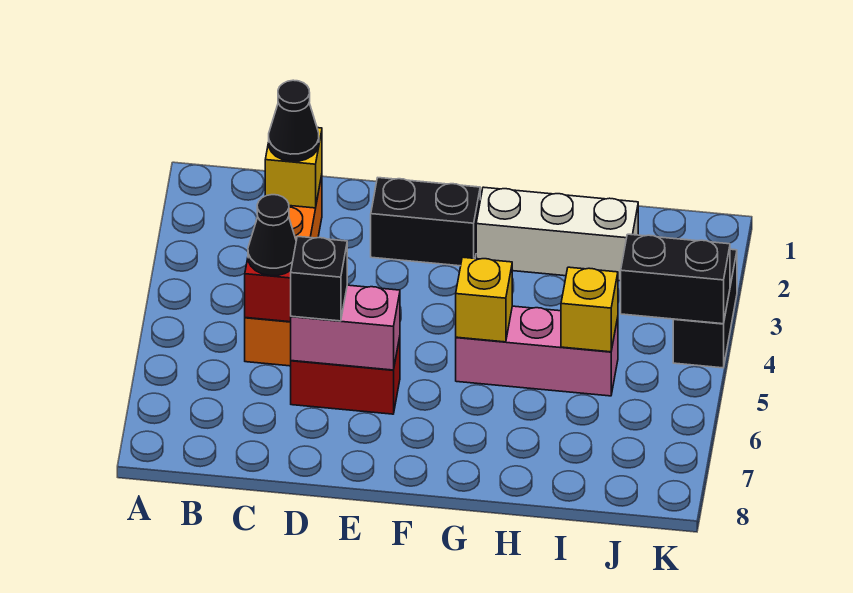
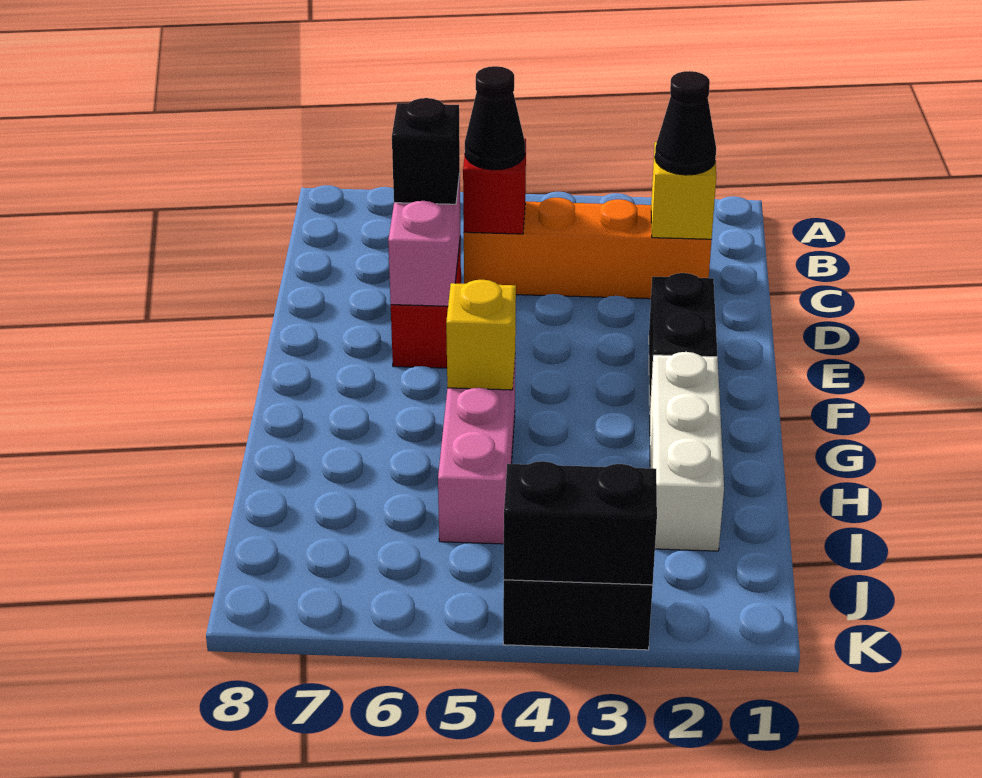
yellow brick I5 level 2 -> none
black brick J4:K4 level 2 -> black brick K3:K4 level 2

